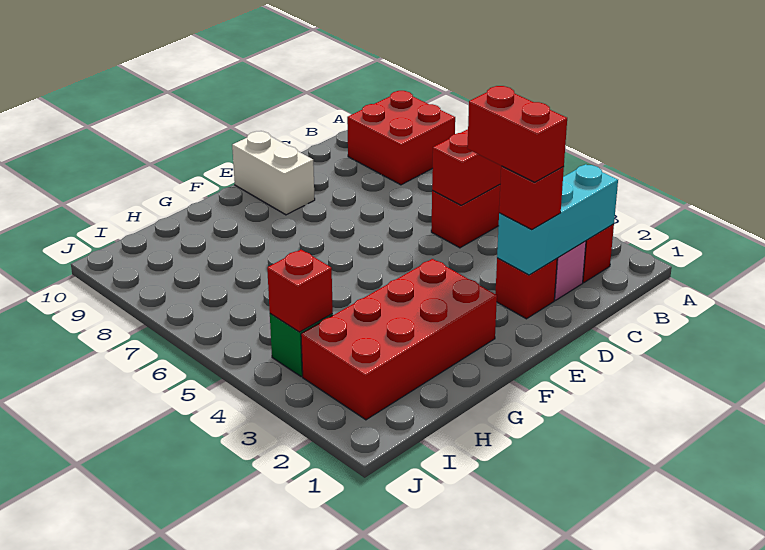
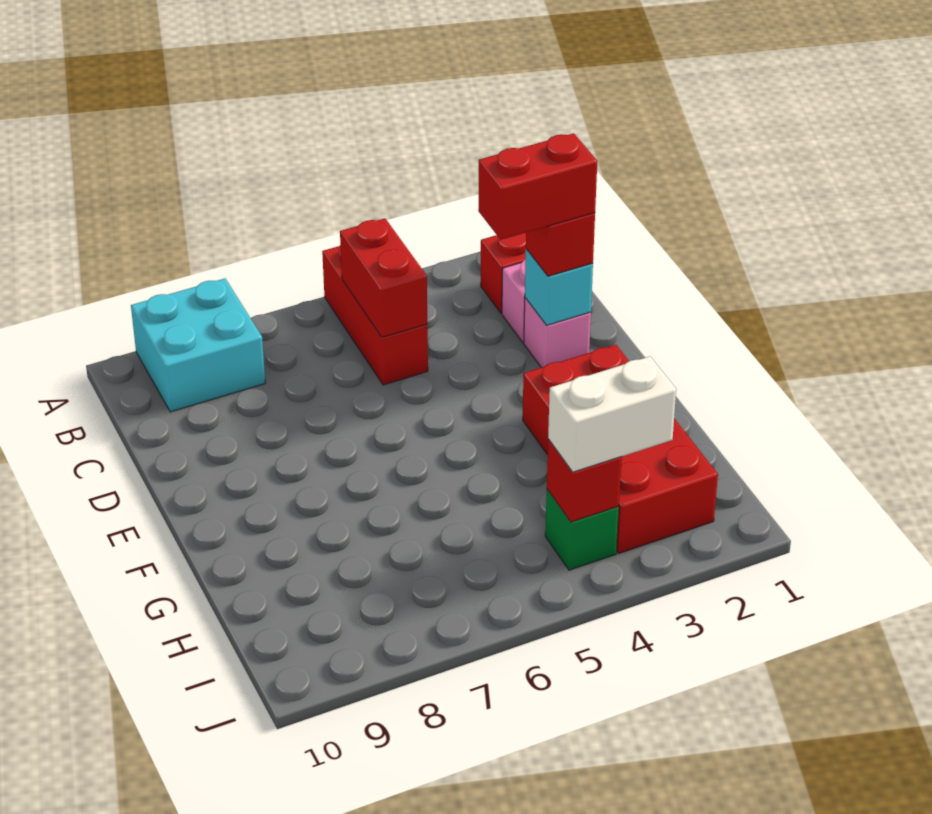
red brick A8:B9 level 1 -> cyan brick A8:B9 level 1
cyan brick B2:D2 level 2 -> cyan brick D2 level 2
red brick D2 level 1 -> pink brick D2 level 1
white brick E9:E10 level 1 -> white brick I3:I4 level 3

